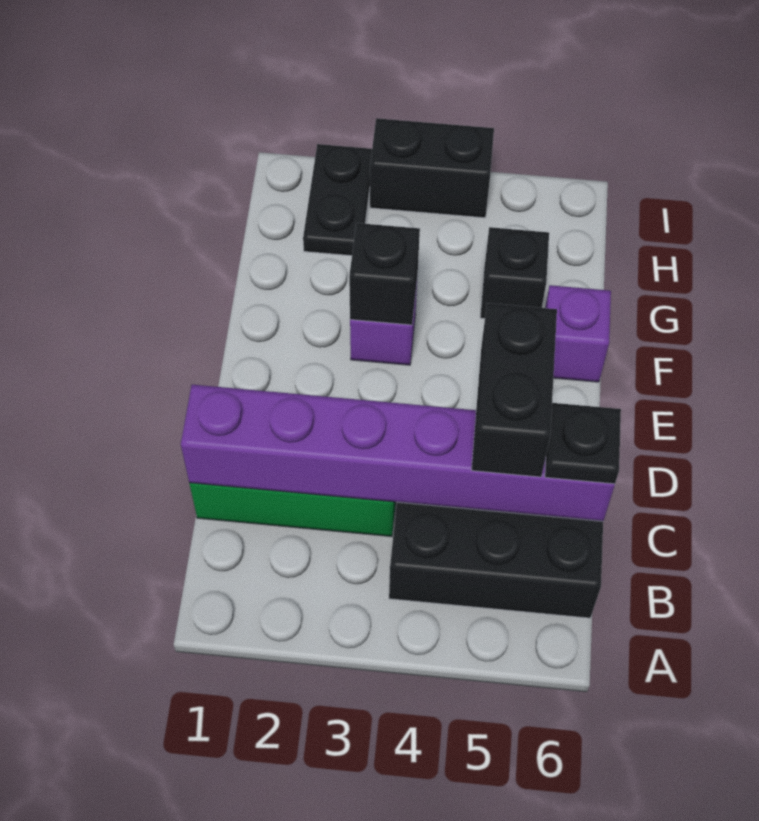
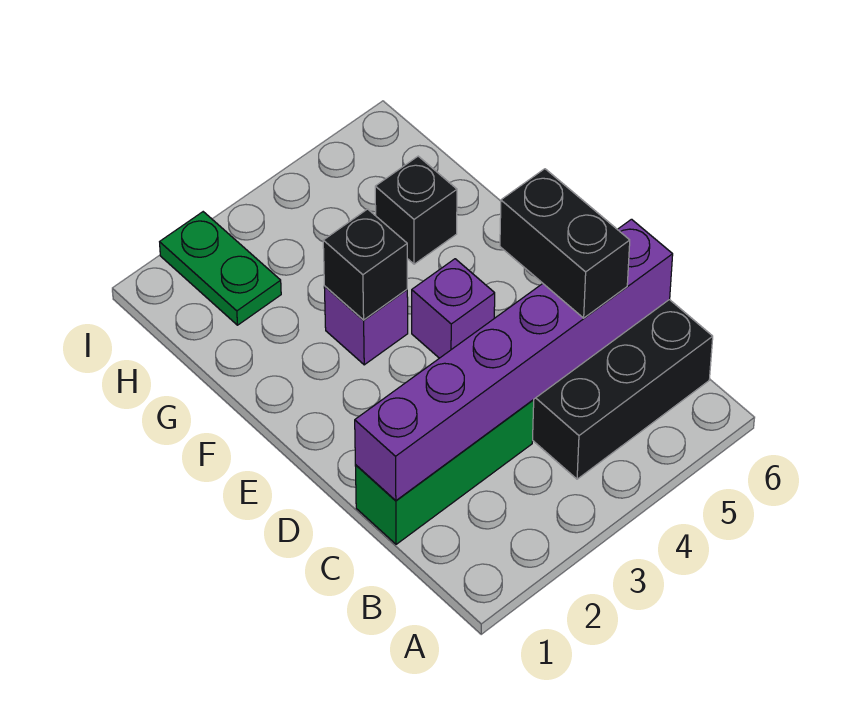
black plate C6 level 3 -> none
purple brick F6 level 1 -> purple brick E4 level 1
black plate H2:I2 level 1 -> green plate H2:I2 level 1
black brick I3:I4 level 1 -> none

